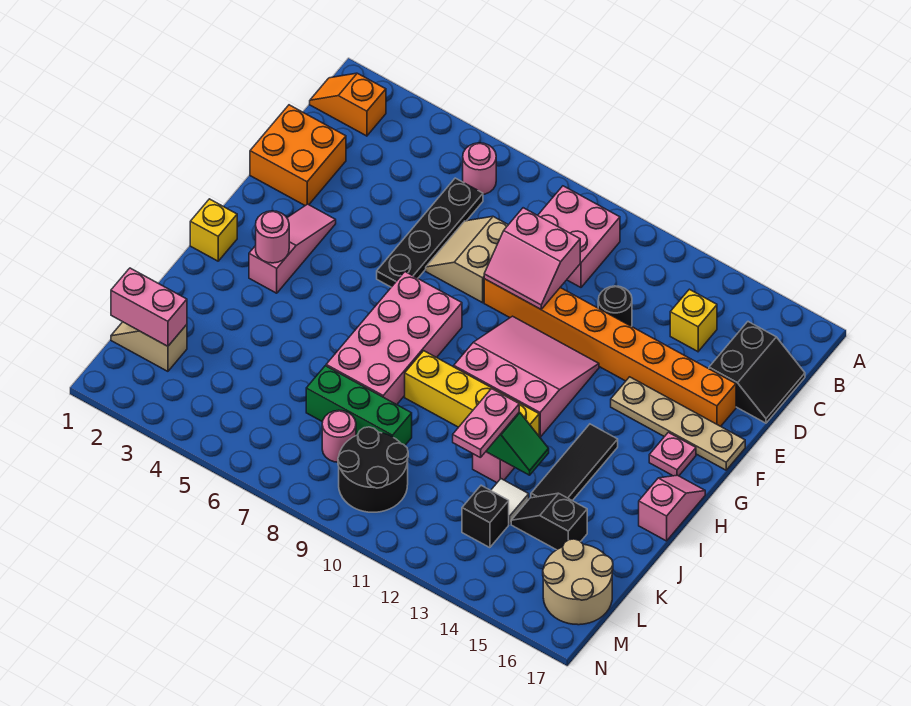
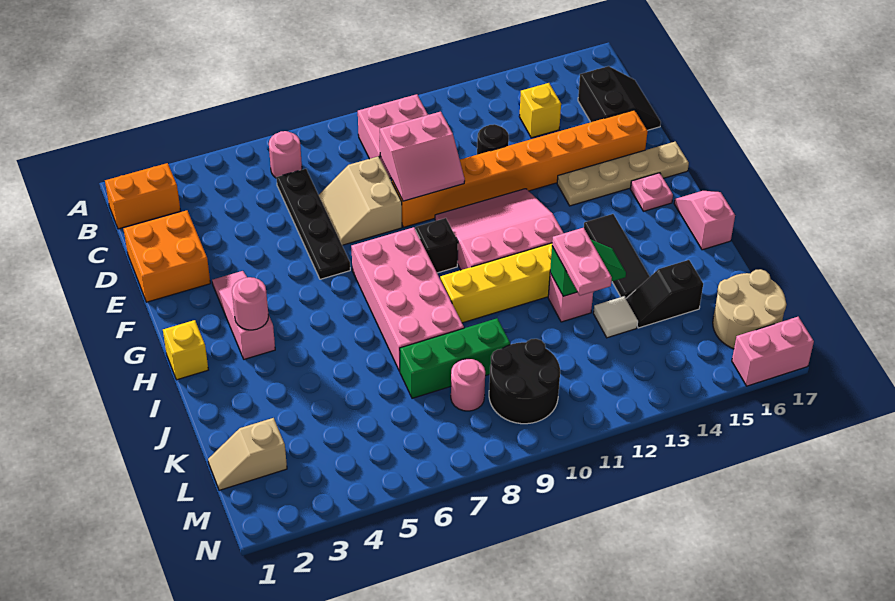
orange slope B1:B2 level 1 top 2 -> orange brick B1:B2 level 1
pink brick L1:L2 level 2 -> pink brick N16:N17 level 1
black brick L13 level 1 -> black brick G9 level 1

